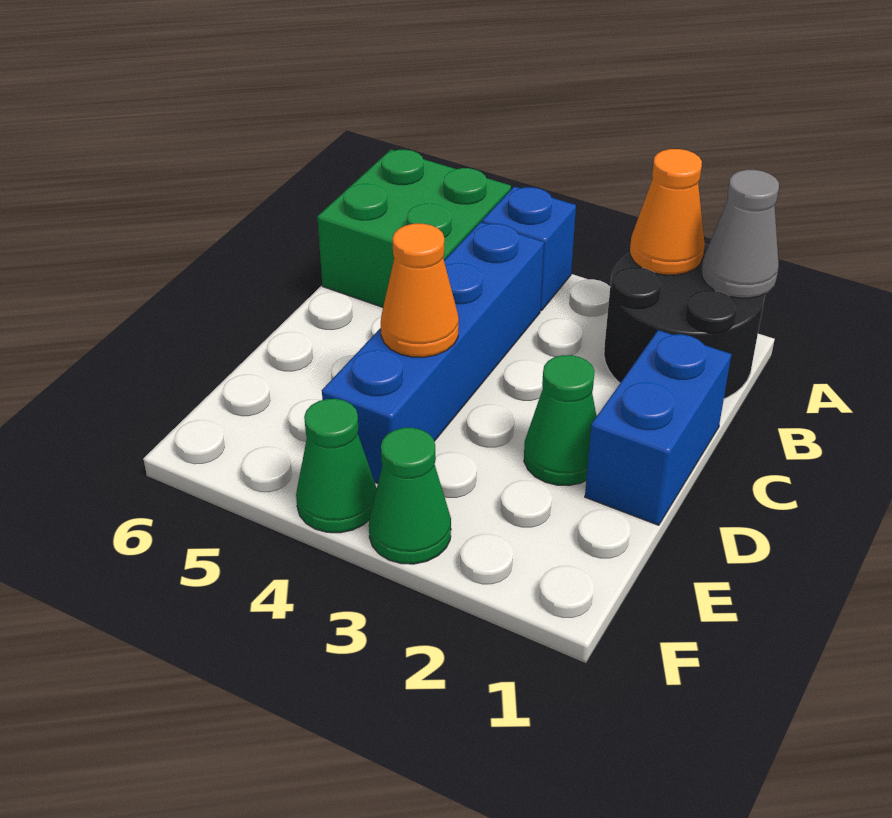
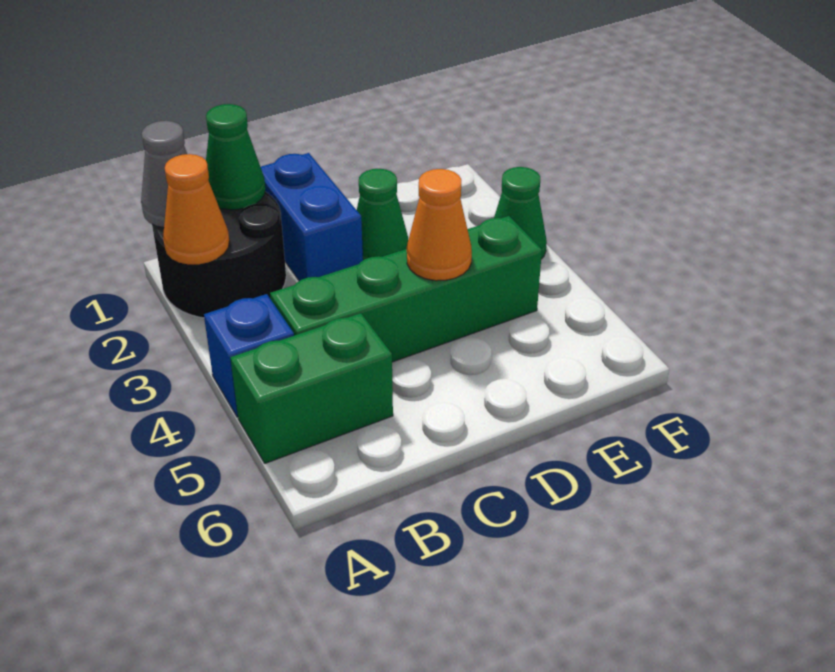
green brick A5:B6 level 1 -> green brick A5:B5 level 1
blue brick B4:E4 level 1 -> green brick B4:E4 level 1
blue brick C1:D1 level 1 -> blue brick C1:C2 level 1
green cone F4 level 1 -> green cone B1 level 2

